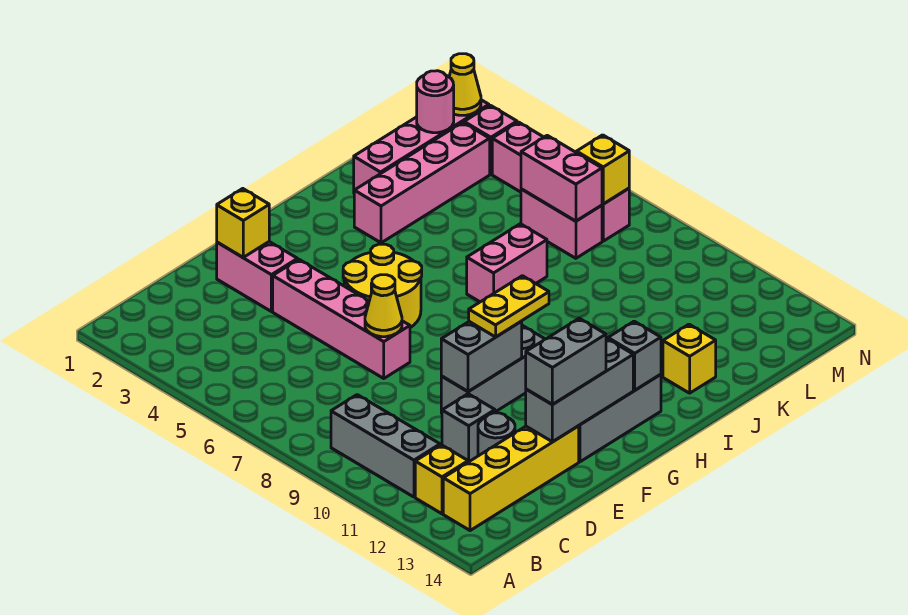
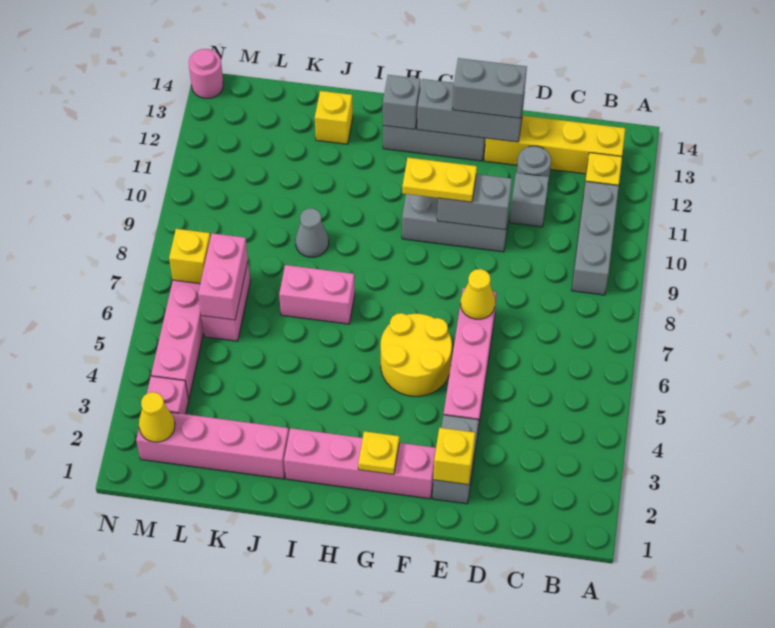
pink brick E2:E3 level 1 -> grey brick E2:E3 level 1
none -> yellow plate G2 level 2
pink brick I3:L3 level 1 -> pink brick F2:I2 level 1
none -> grey cone J9 level 1
pink round brick L2 level 2 -> pink round brick N14 level 1

